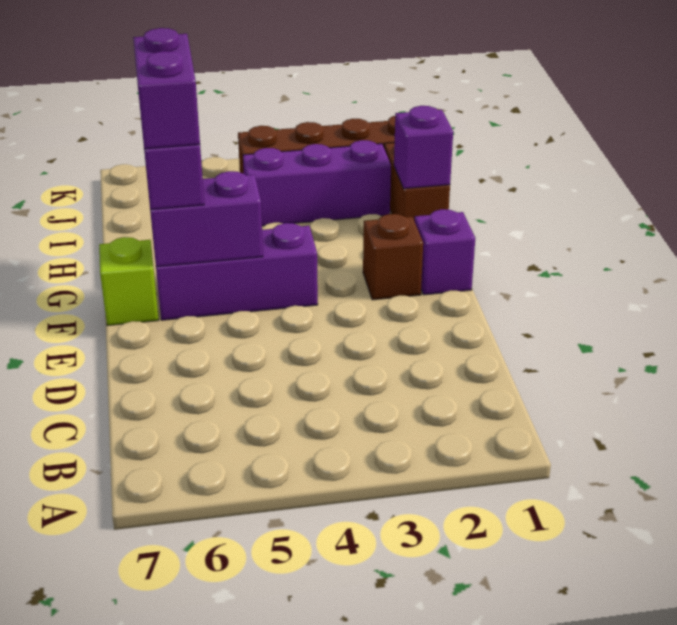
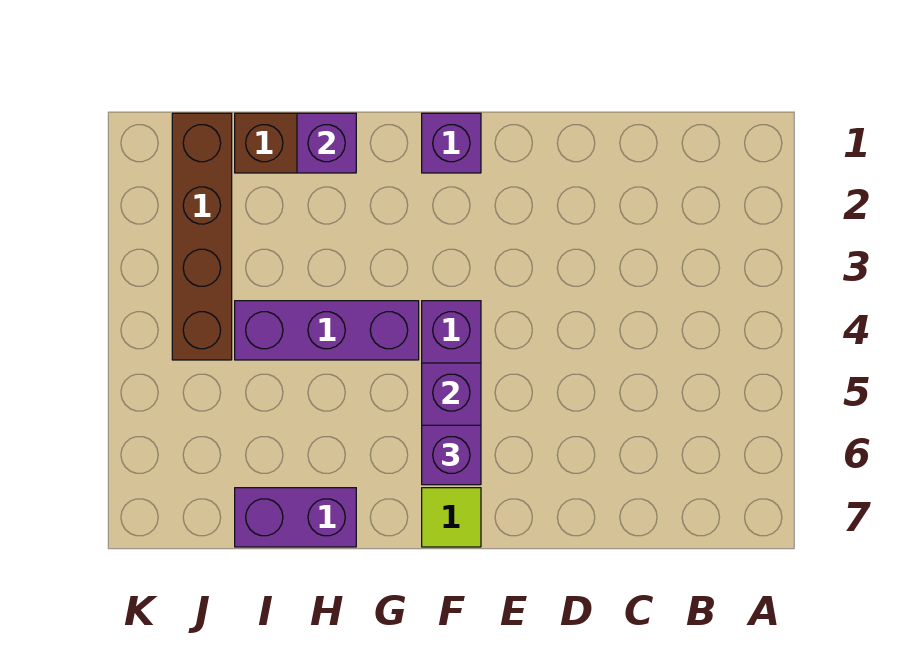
brown brick F2 level 1 -> none
purple brick F6:G6 level 4 -> purple brick H7:I7 level 1
lime brick F7 level 1 -> lime tile F7 level 1
purple brick I2:I4 level 1 -> purple brick G4:I4 level 1

